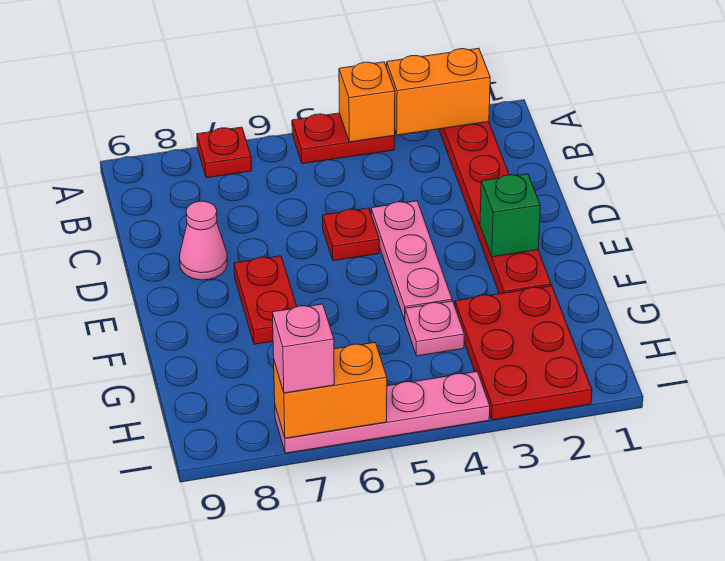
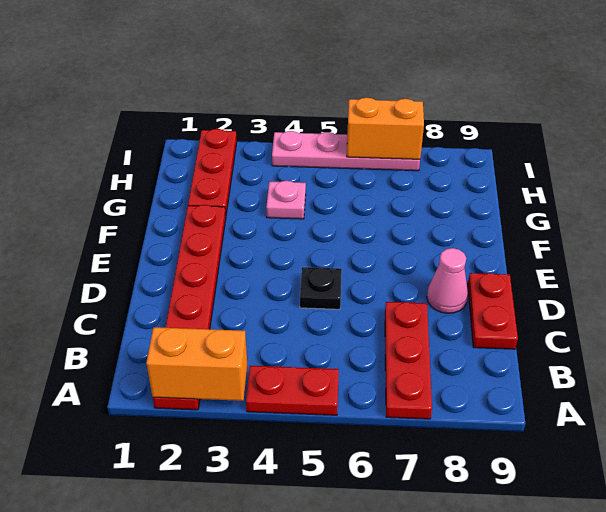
orange brick A4 level 2 -> none
red plate A7 level 1 -> red plate A7:C7 level 1
pink plate D4:F4 level 1 -> none
red plate D5 level 1 -> black plate D5 level 1
green brick E2 level 2 -> none
red plate E7:F7 level 1 -> red plate C9:D9 level 1
red plate G2:I3 level 1 -> red plate G2:I2 level 1
pink brick I7 level 3 -> none

